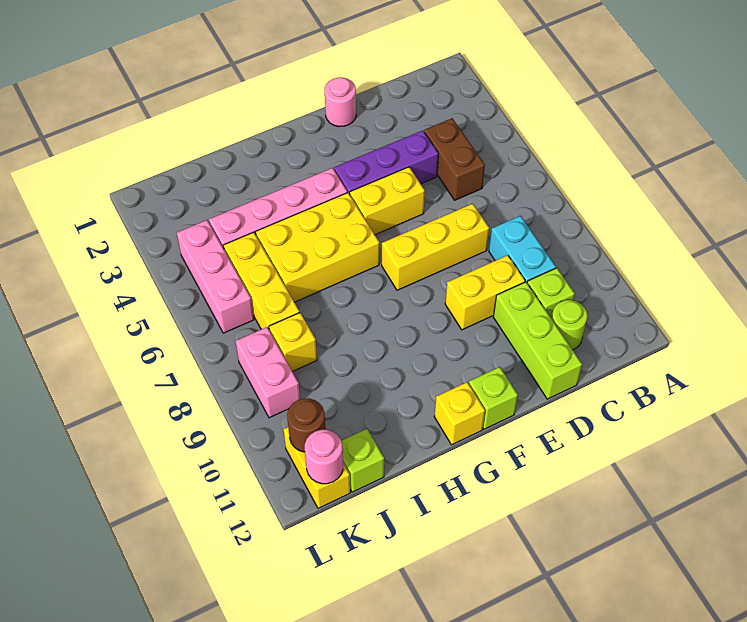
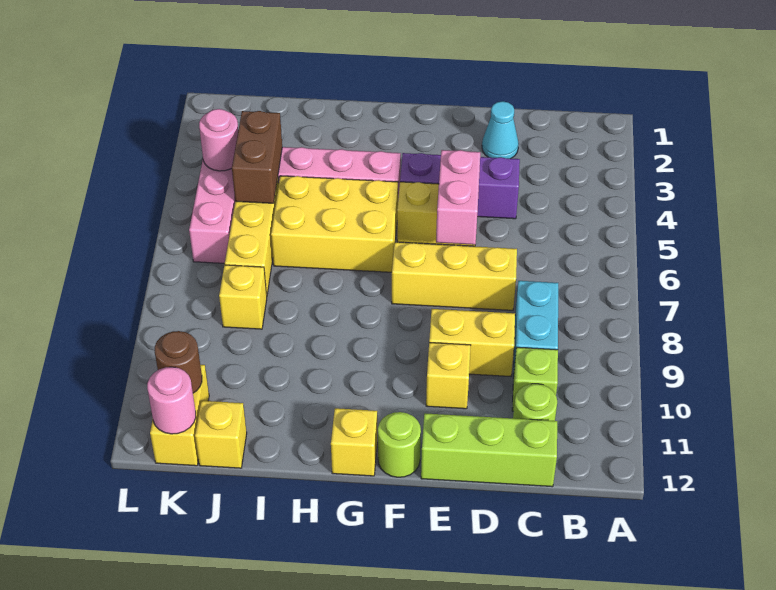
brown brick C4:C5 level 1 -> brown brick J4:J5 level 2
none -> cyan cone D2 level 1
lime brick D10:D12 level 1 -> lime brick C12:E12 level 1
pink round brick E1 level 1 -> pink round brick K4 level 2
none -> yellow brick E10 level 1
lime brick F12 level 1 -> lime round brick F12 level 1
lime brick J12 level 1 -> yellow brick J12 level 1
pink brick K8:K9 level 1 -> pink brick E5:E6 level 2

